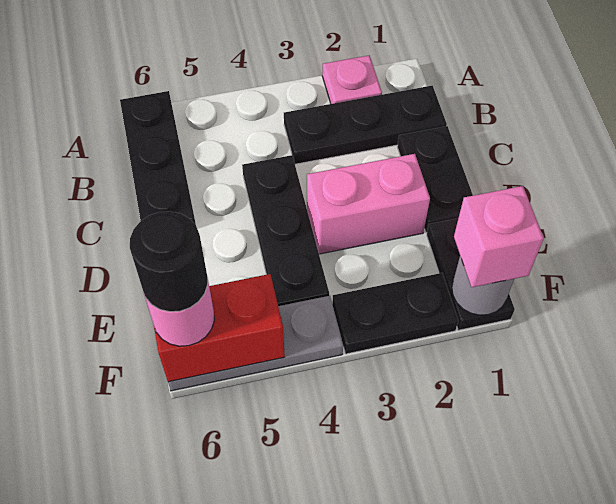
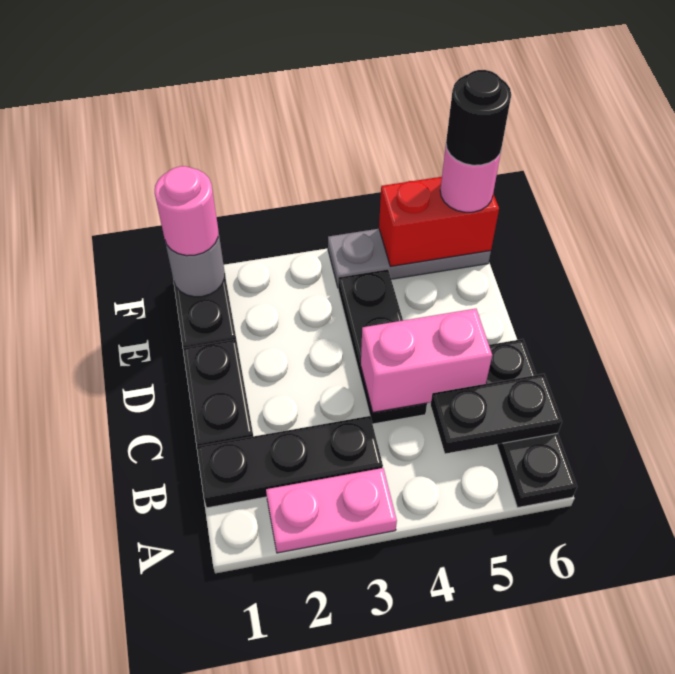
pink plate A2 level 1 -> pink plate A2:A3 level 1
pink brick D2:D3 level 1 -> pink brick C4:C5 level 2
pink brick F1 level 3 -> pink round brick F1 level 3
black plate F2:F3 level 1 -> black plate B5:B6 level 2

